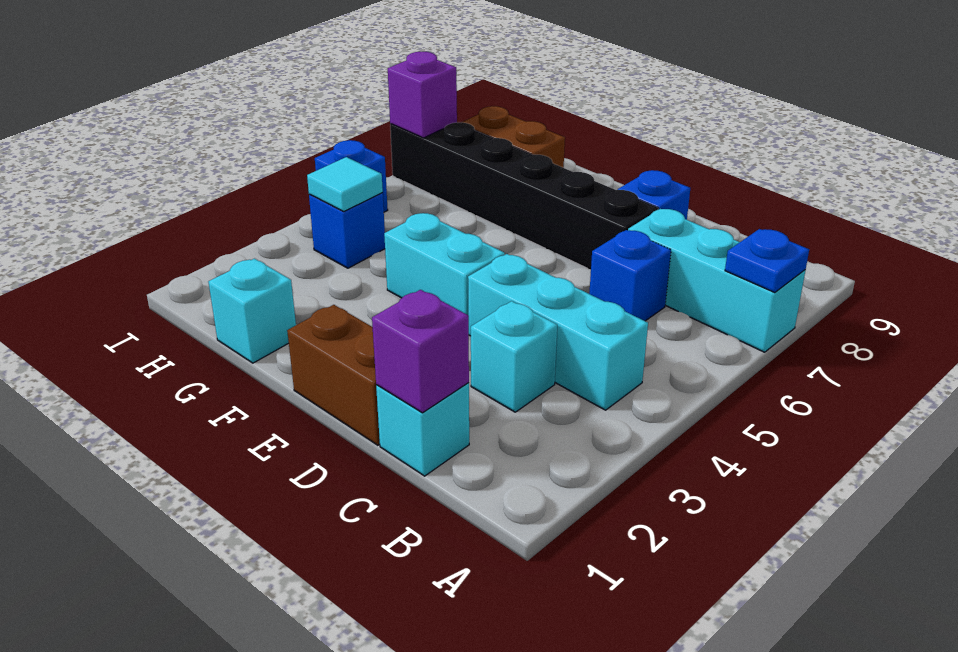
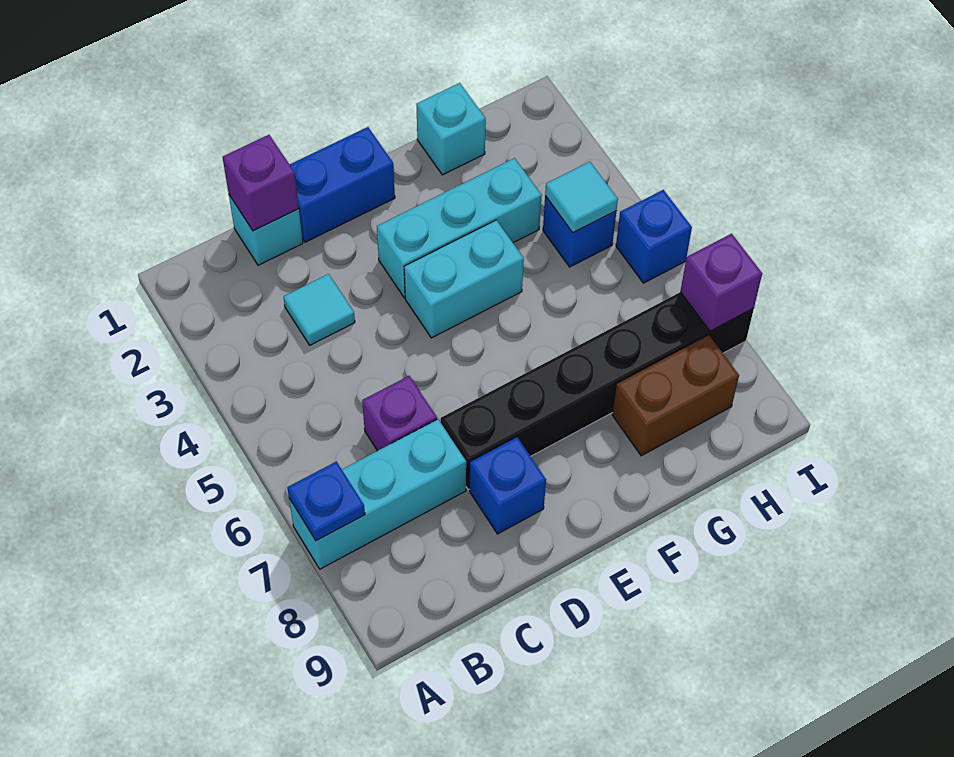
cyan brick B4:D4 level 1 -> cyan brick E3:G3 level 1
cyan brick C3 level 1 -> cyan tile C3 level 1
blue brick C6 level 1 -> purple brick C6 level 1
brown brick D1:E1 level 1 -> blue brick D1:E1 level 1

